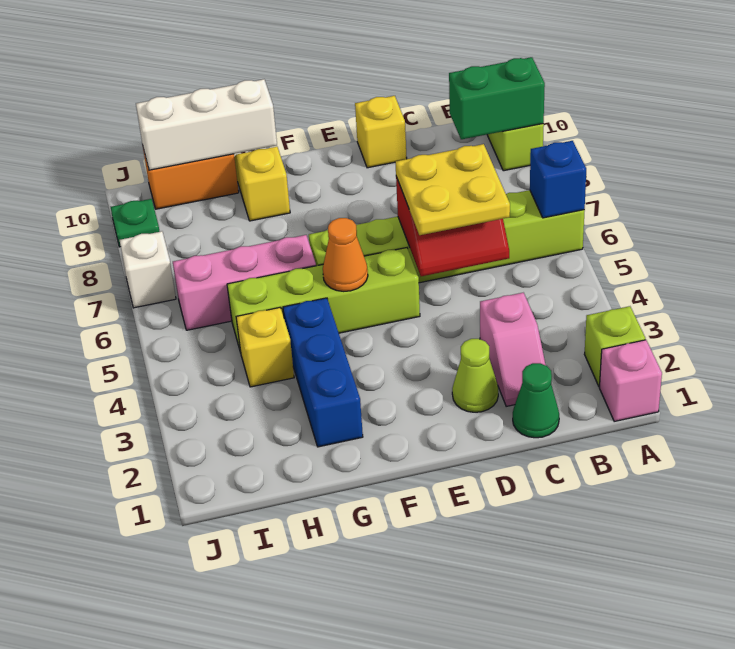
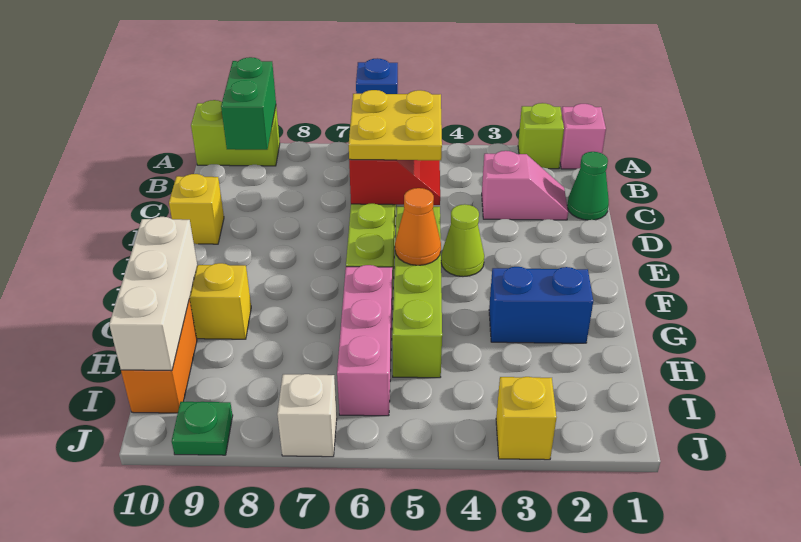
lime cone D2 level 1 -> lime cone E4 level 1
blue brick G2:G4 level 1 -> blue brick G2:G3 level 1
yellow brick H4 level 1 -> yellow brick J3 level 1

